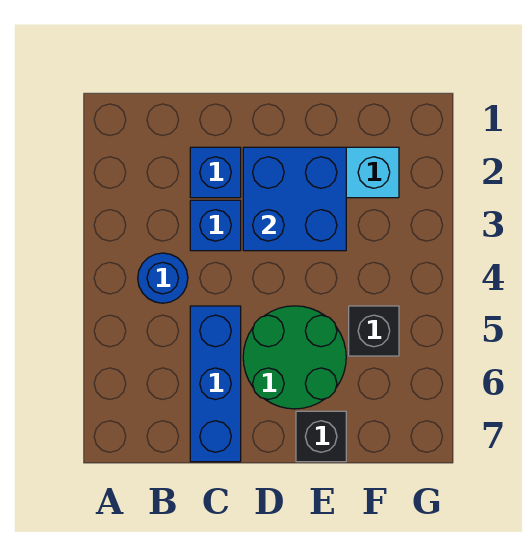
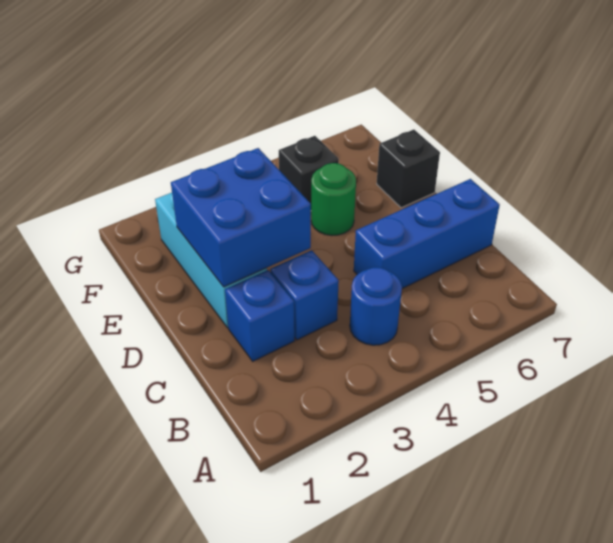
green round brick D5:E6 level 1 -> green round brick E5 level 1

